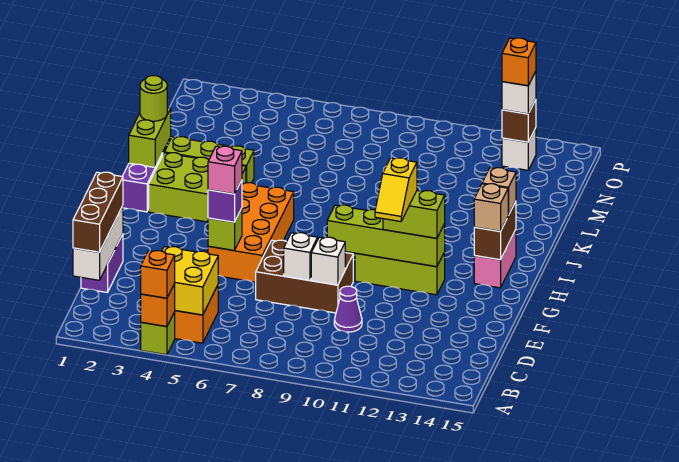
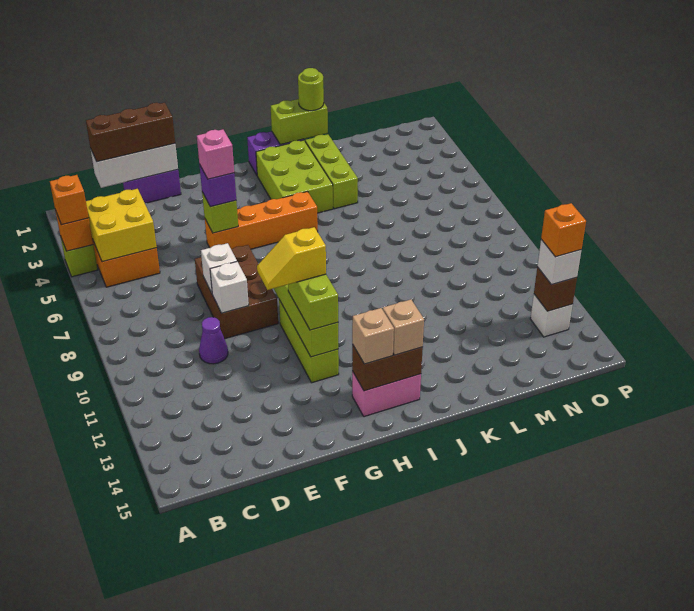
orange brick F5:I6 level 1 -> orange brick F5:I5 level 1

